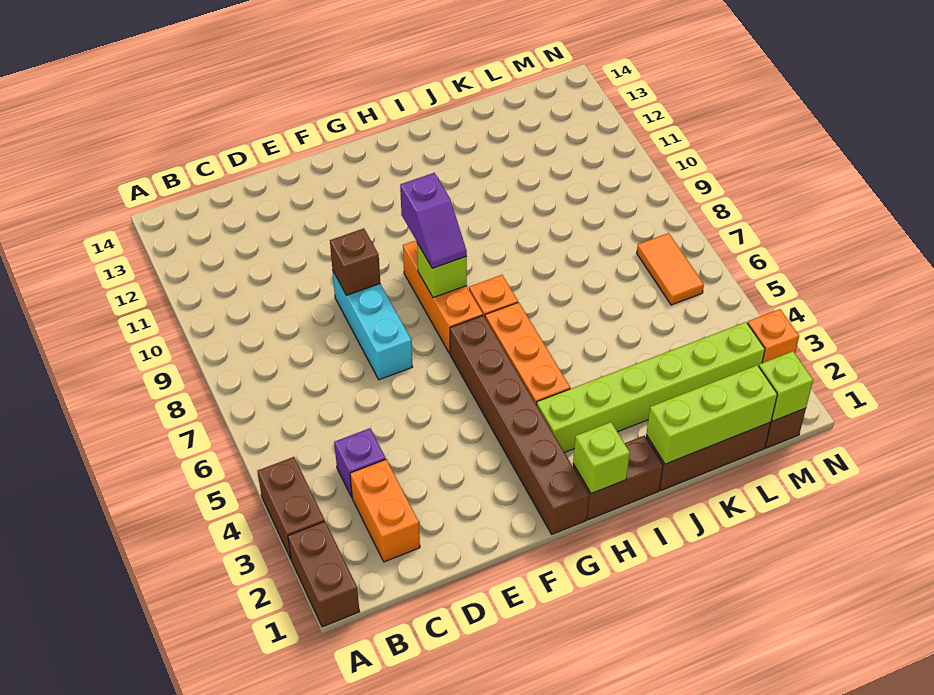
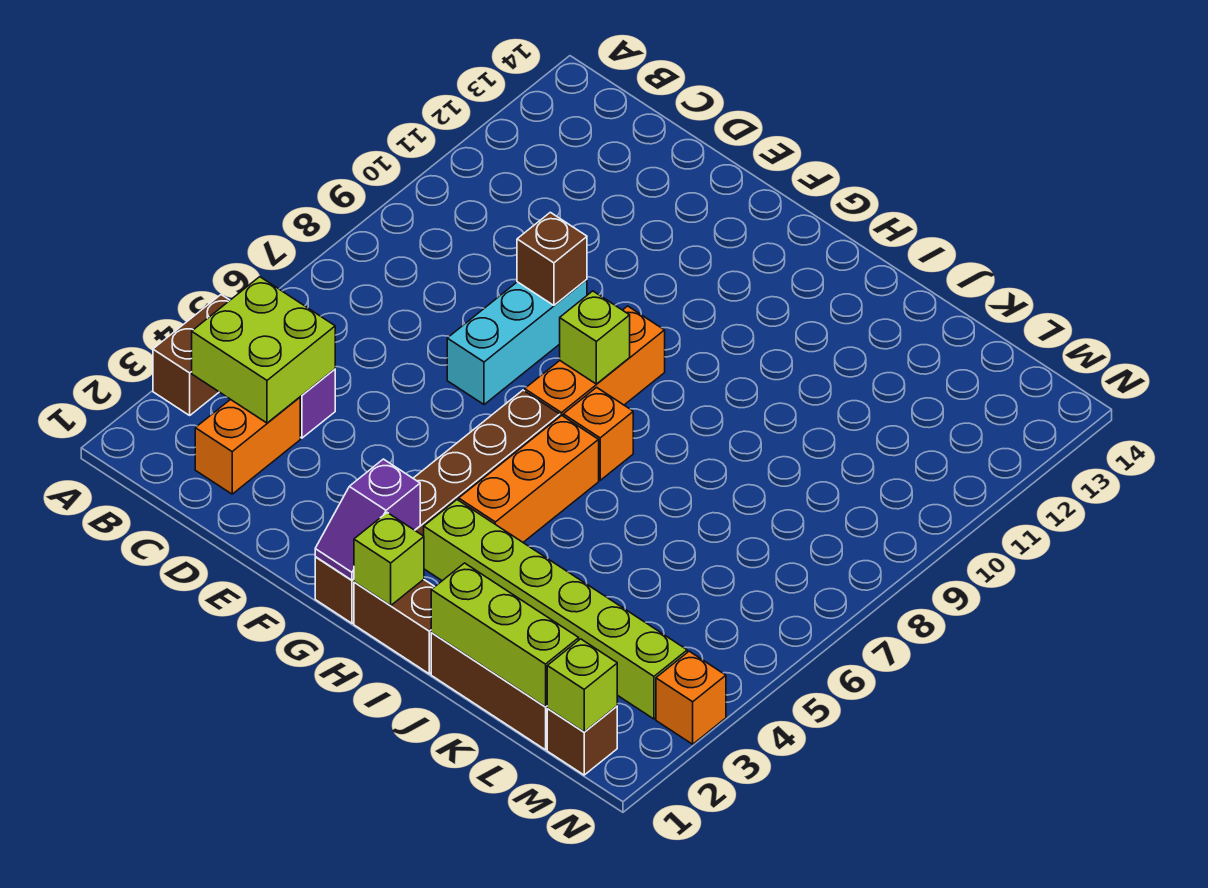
brown brick A1:A2 level 1 -> none
none -> lime brick B3:C4 level 2
purple slope G8:G9 level 3 top 9 -> purple slope G1:G2 level 2 top 2
orange tile M6:M7 level 1 -> none

